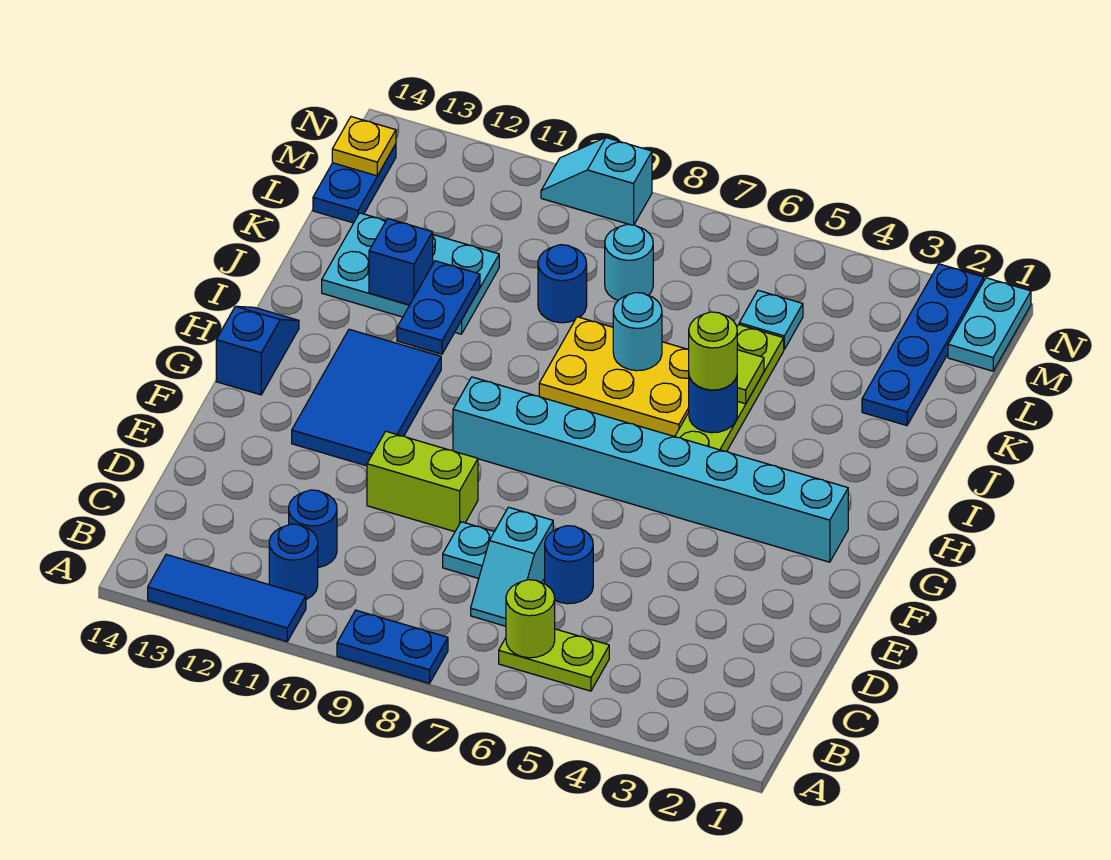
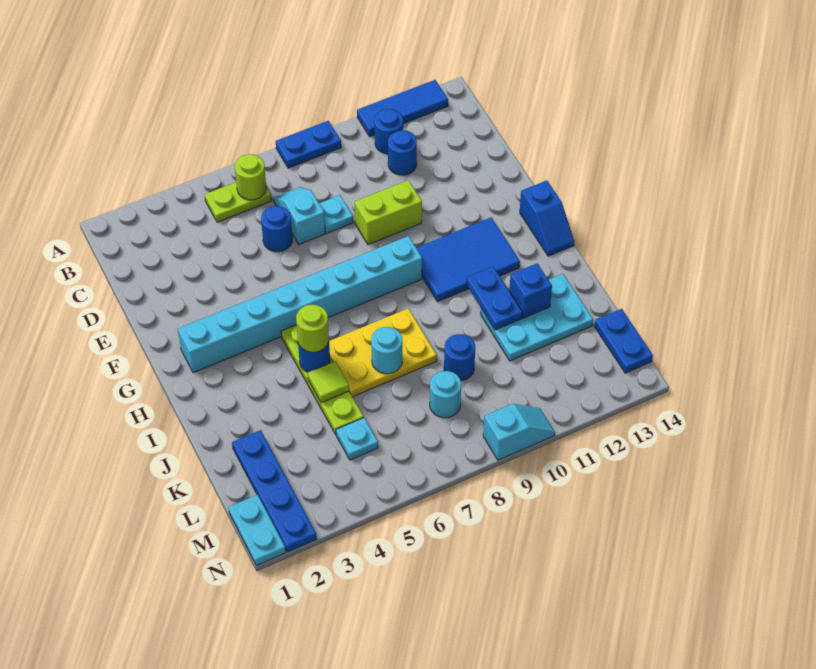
blue tile F11:H12 level 1 -> blue tile G10:H12 level 1
yellow plate M14 level 2 -> none

